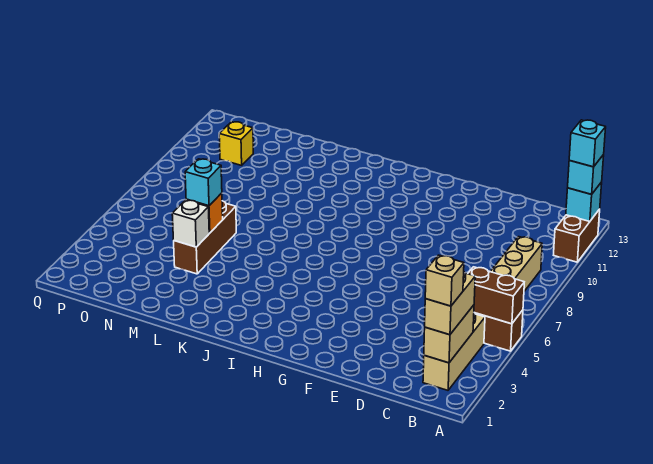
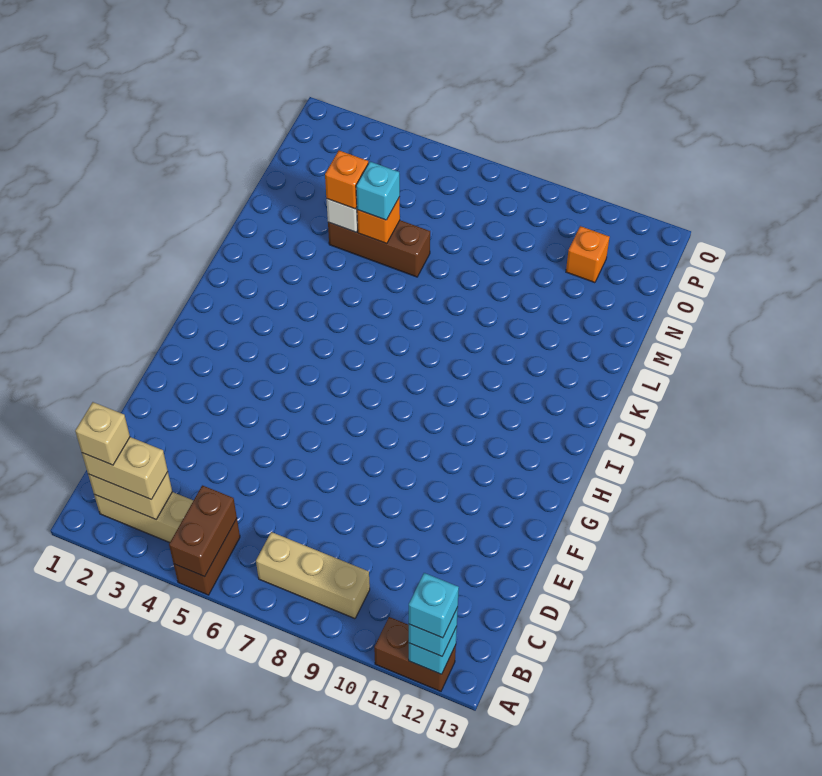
none -> orange brick M4 level 3
yellow brick O11 level 1 -> orange brick O11 level 1

